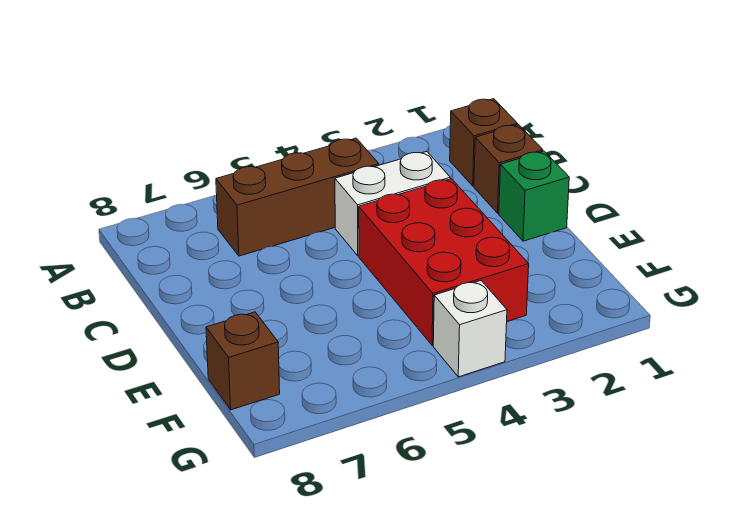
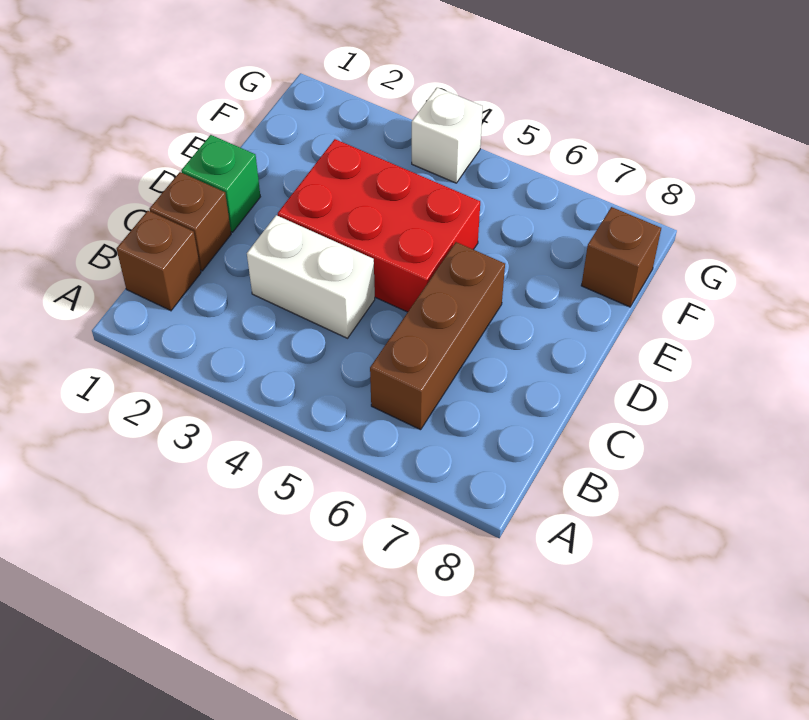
brown brick B4:B6 level 1 -> brown brick B6:D6 level 1
red brick D3:F4 level 1 -> red brick D3:E5 level 1

